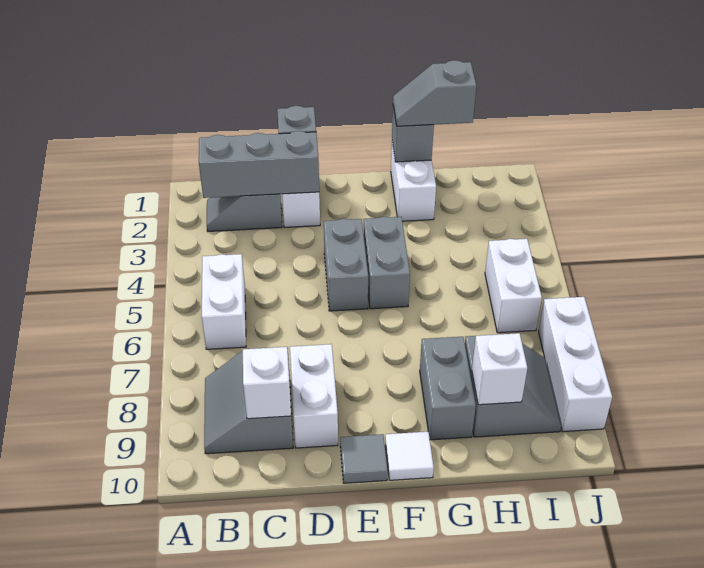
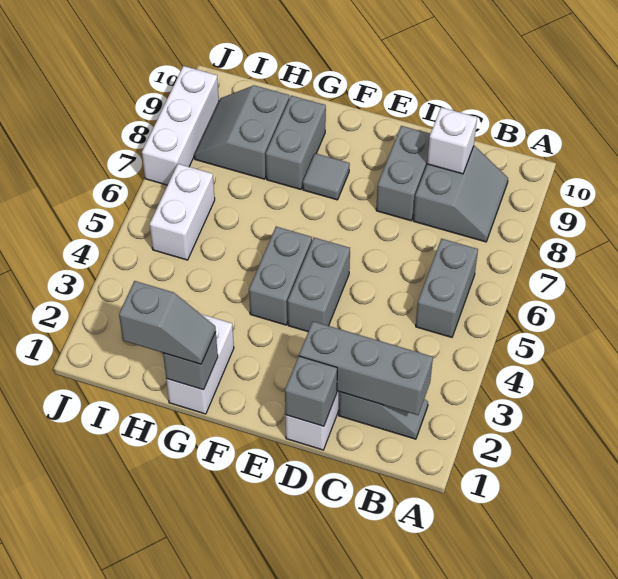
white brick B5:B6 level 1 -> grey brick B5:B6 level 1
white brick D8:D9 level 1 -> grey brick D8:D9 level 1
grey tile E10 level 1 -> grey tile F8 level 1
white tile F10 level 1 -> none
white brick H9 level 2 -> none

